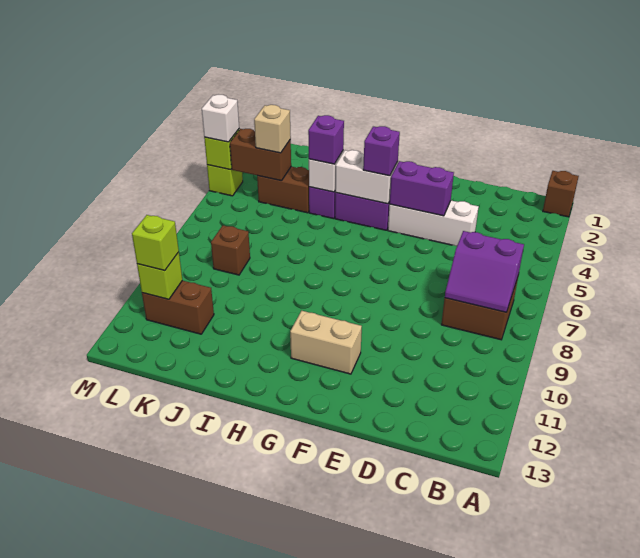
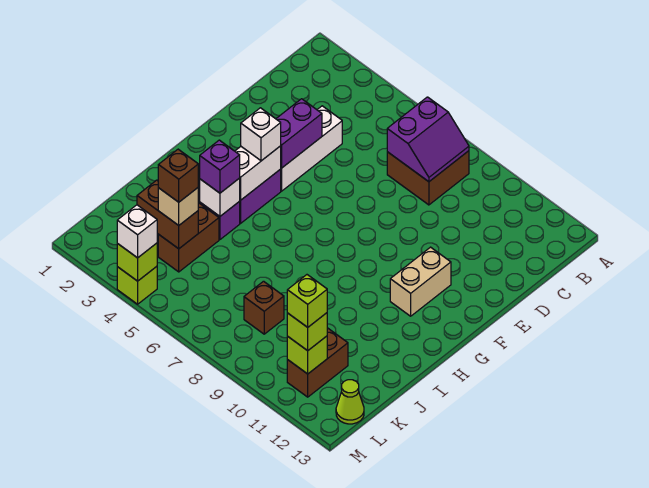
brown brick A1 level 1 -> brown brick K4 level 4
purple brick G4 level 3 -> white brick G4 level 3
brown brick K4:L4 level 2 -> brown brick K3:K4 level 2
none -> lime brick L11 level 4
none -> lime cone L13 level 1

